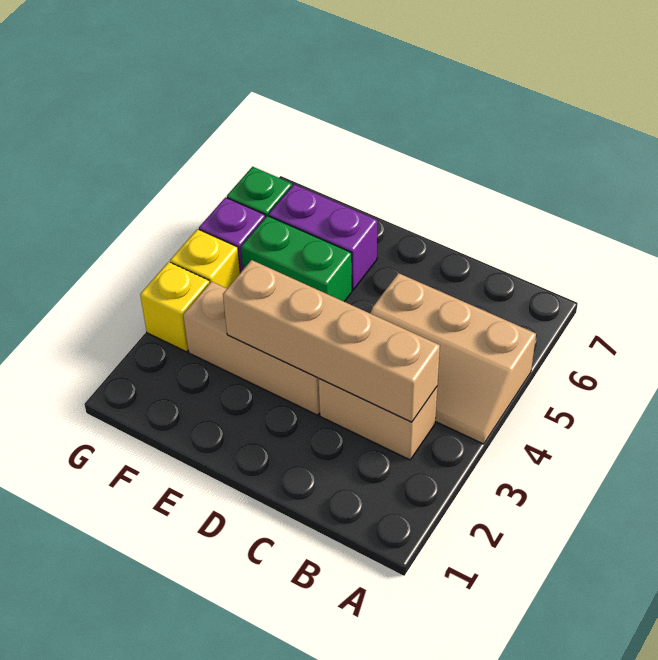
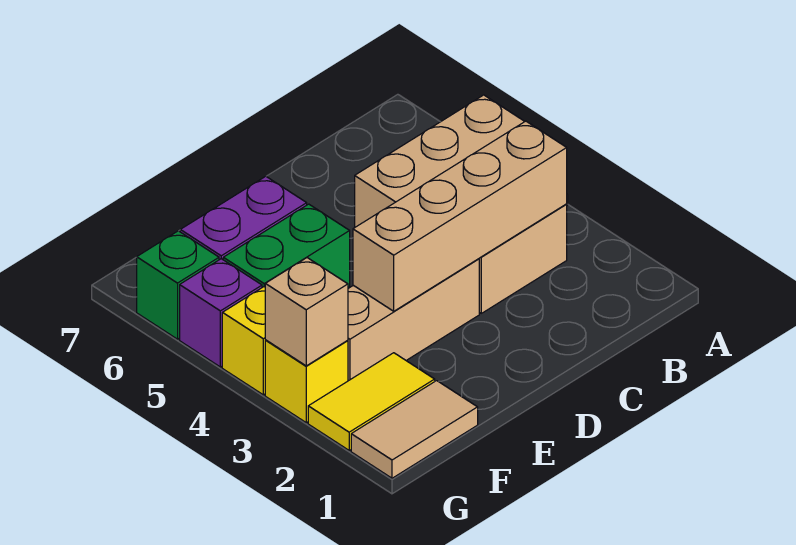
none -> tan tile F1:G1 level 1
none -> yellow tile F2:G2 level 1
none -> tan brick G3 level 2

